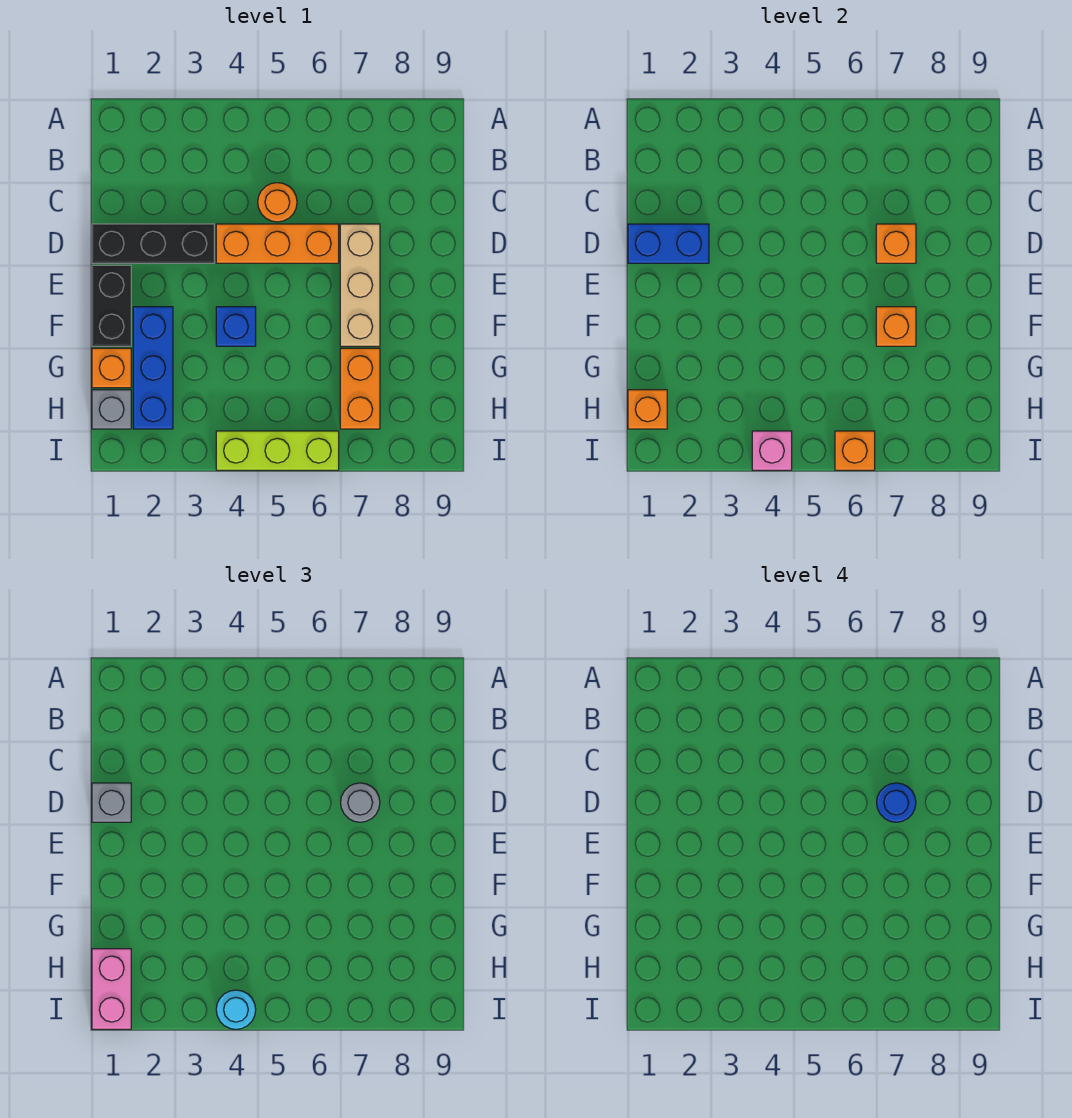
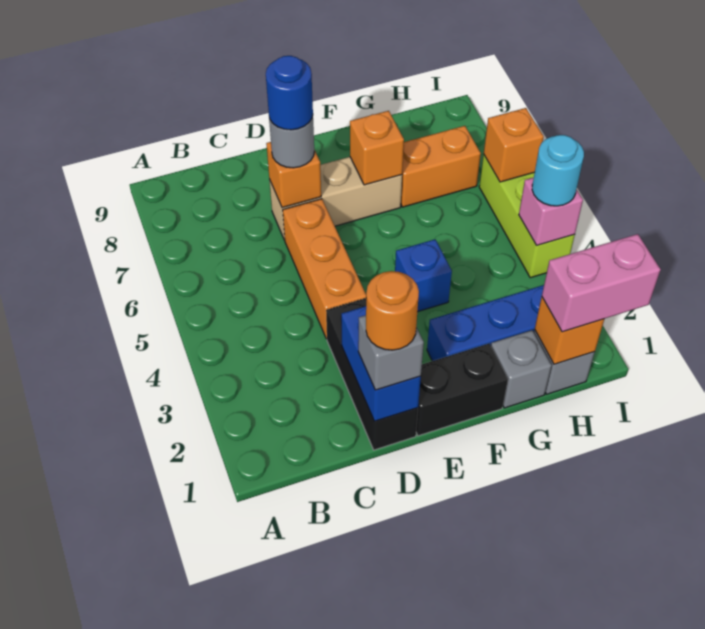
orange round brick C5 level 1 -> orange round brick D1 level 4
orange brick G1 level 1 -> grey brick G1 level 1

